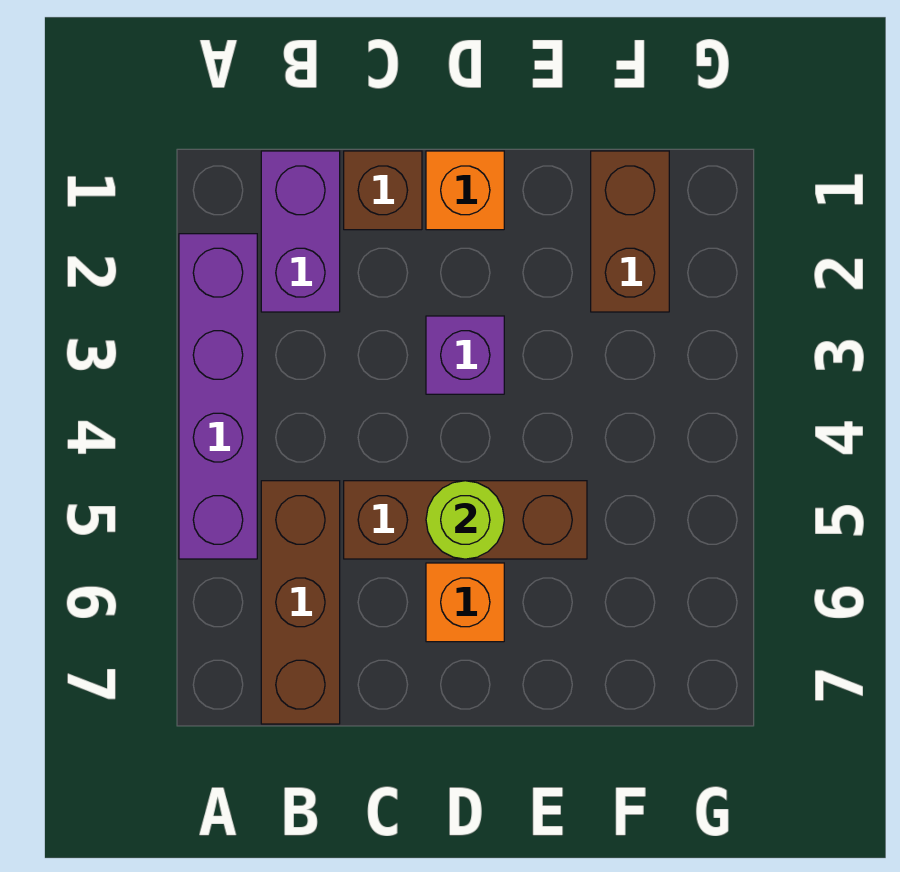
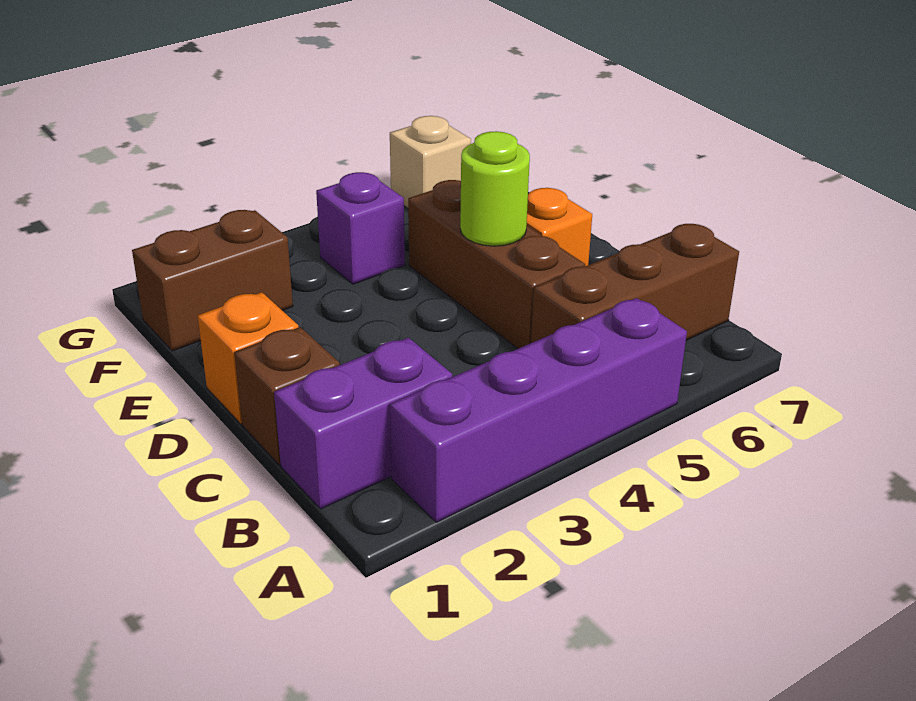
purple brick D3 level 1 -> purple brick F4 level 1
none -> tan brick G6 level 1

